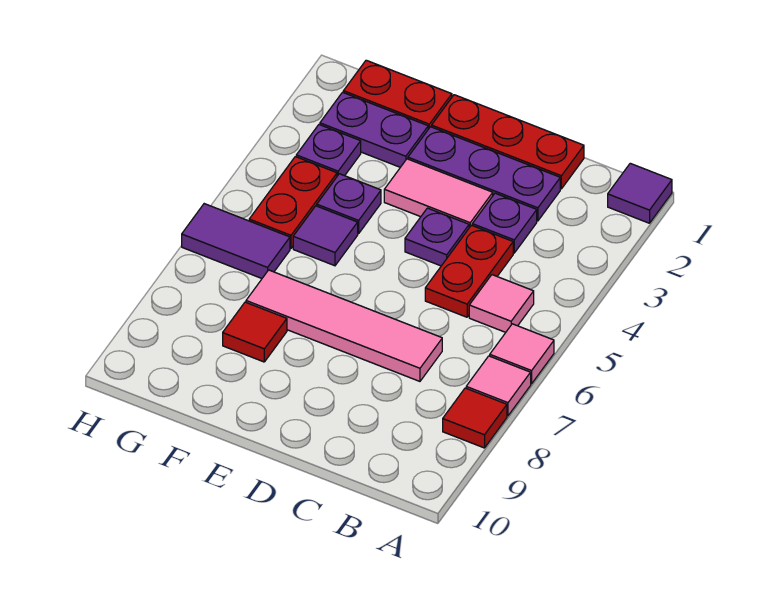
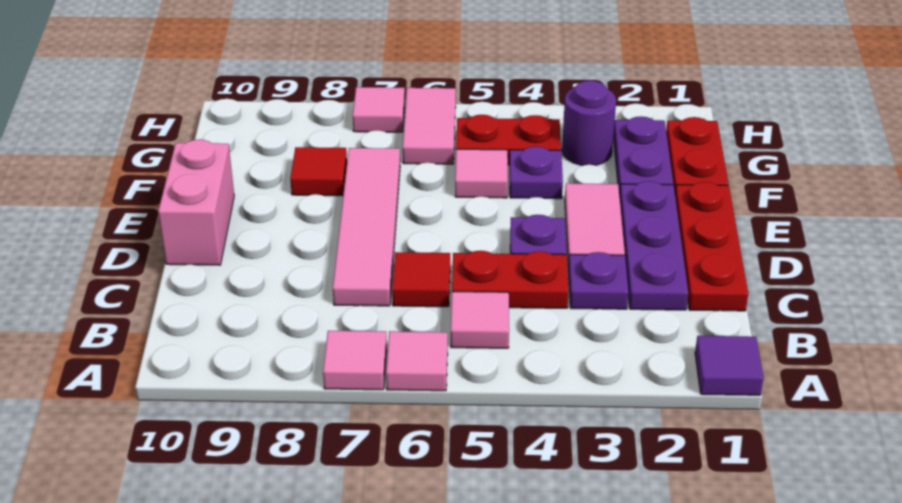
red tile A8 level 1 -> red tile C6 level 1
none -> pink brick D10:E10 level 1
purple tile F5 level 1 -> pink tile F5 level 1
purple plate G3 level 1 -> purple round brick G3 level 1
purple tile G6:H6 level 1 -> pink tile G6:H6 level 1
none -> pink tile H7 level 1

